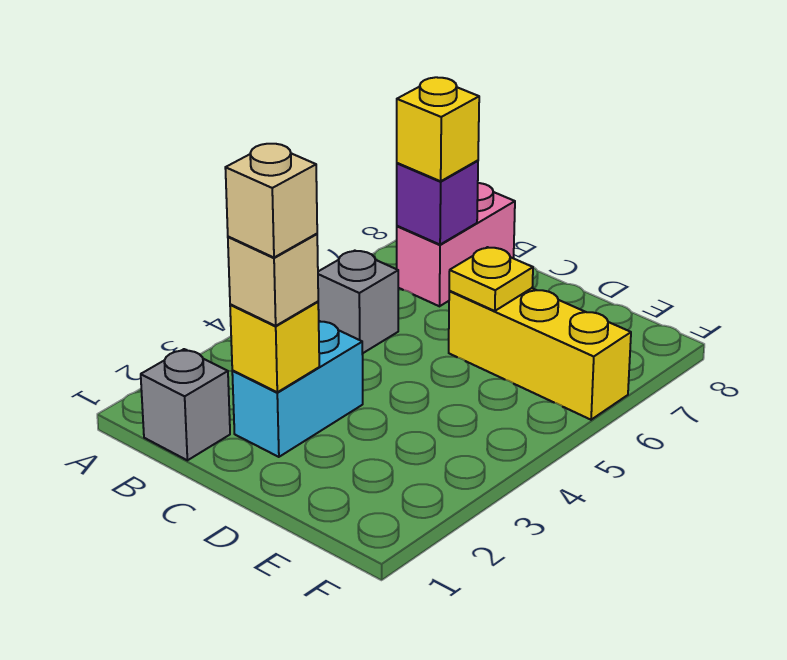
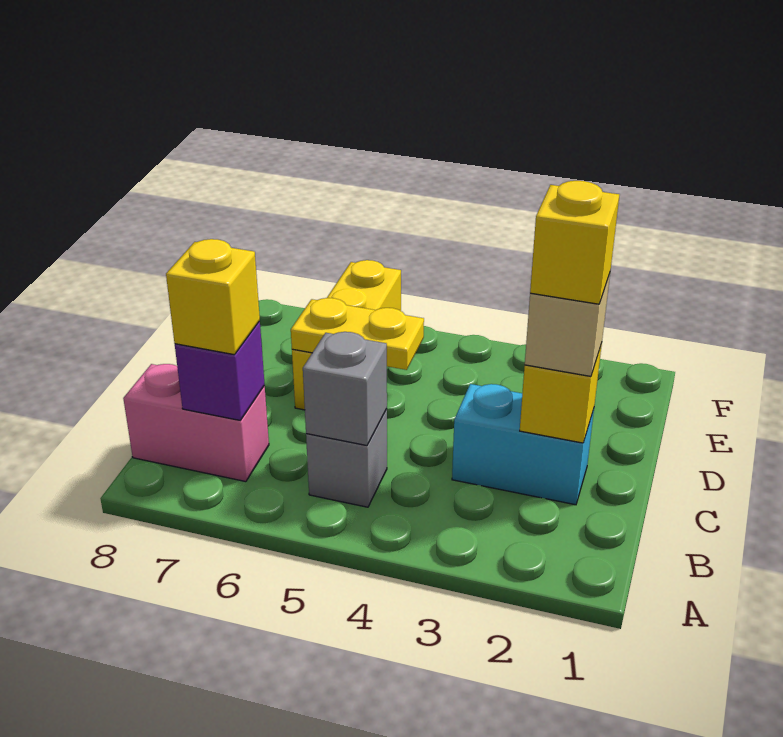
grey brick B1 level 1 -> grey brick B5 level 2
tan brick C2 level 4 -> yellow brick C2 level 4
yellow plate D6 level 2 -> yellow plate D5:D6 level 2

